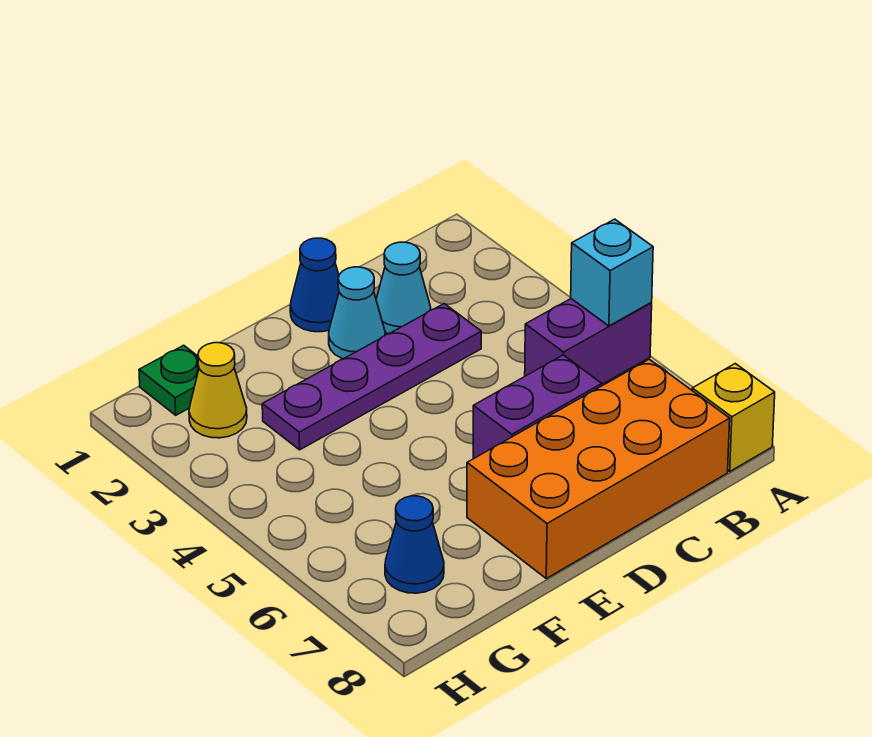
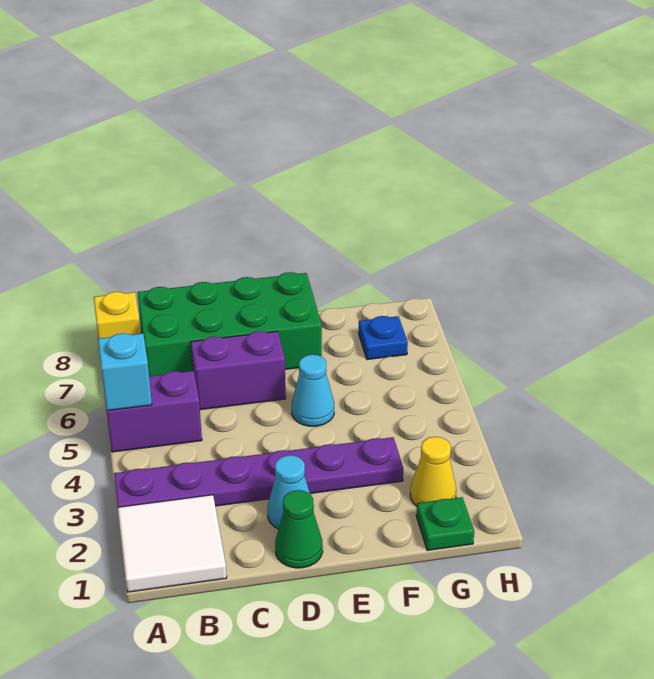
none -> white tile A1:B2 level 1
orange brick B7:E8 level 1 -> green brick B7:E8 level 1
cyan cone C2 level 1 -> cyan cone E5 level 1
purple plate C3:F3 level 1 -> purple plate A3:F3 level 1
blue cone D1 level 1 -> green cone D1 level 1
blue cone G7 level 1 -> blue plate G7 level 1

